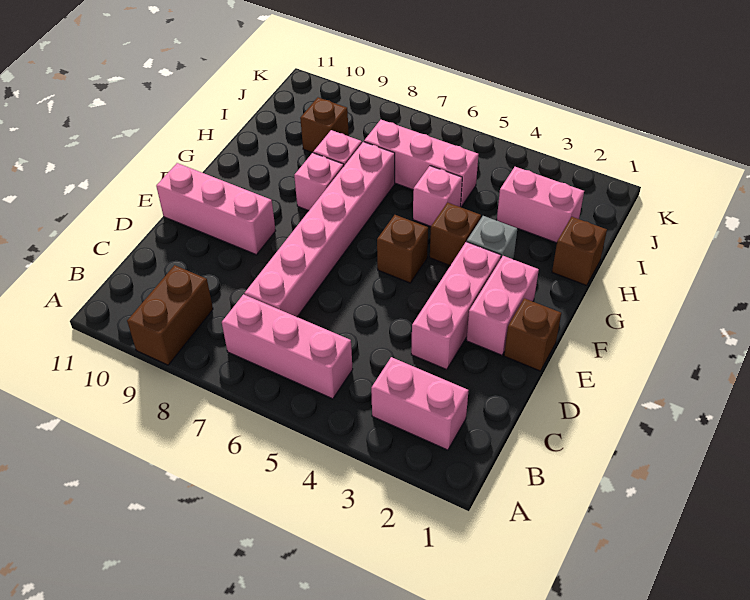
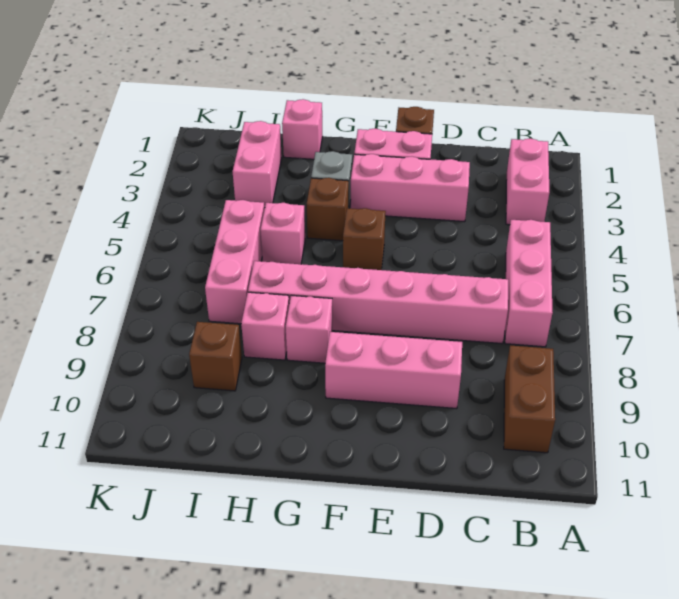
brown brick A9:B9 level 1 -> brown brick B9:B10 level 1
pink brick E9:E11 level 1 -> pink brick D9:F9 level 1
brown brick H1 level 1 -> pink brick H1 level 1

